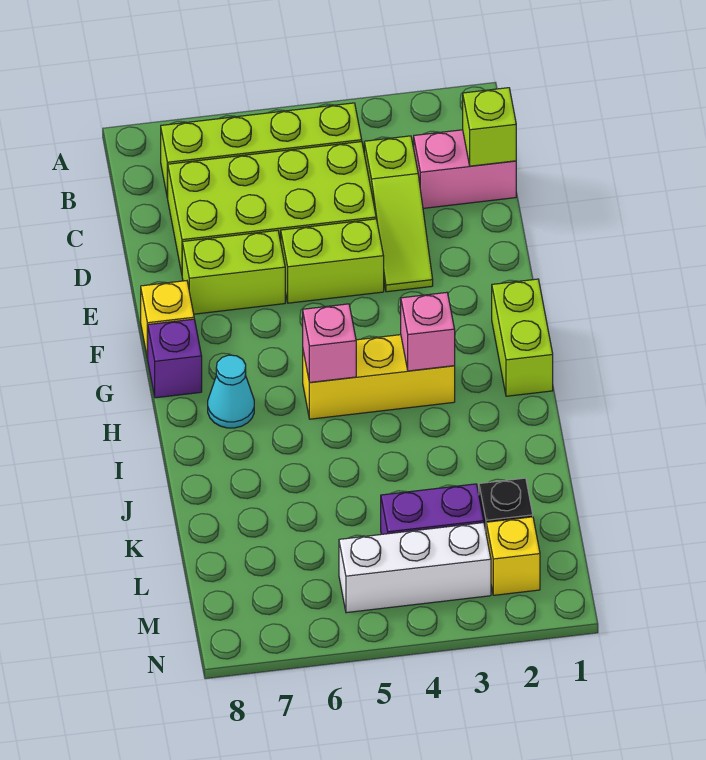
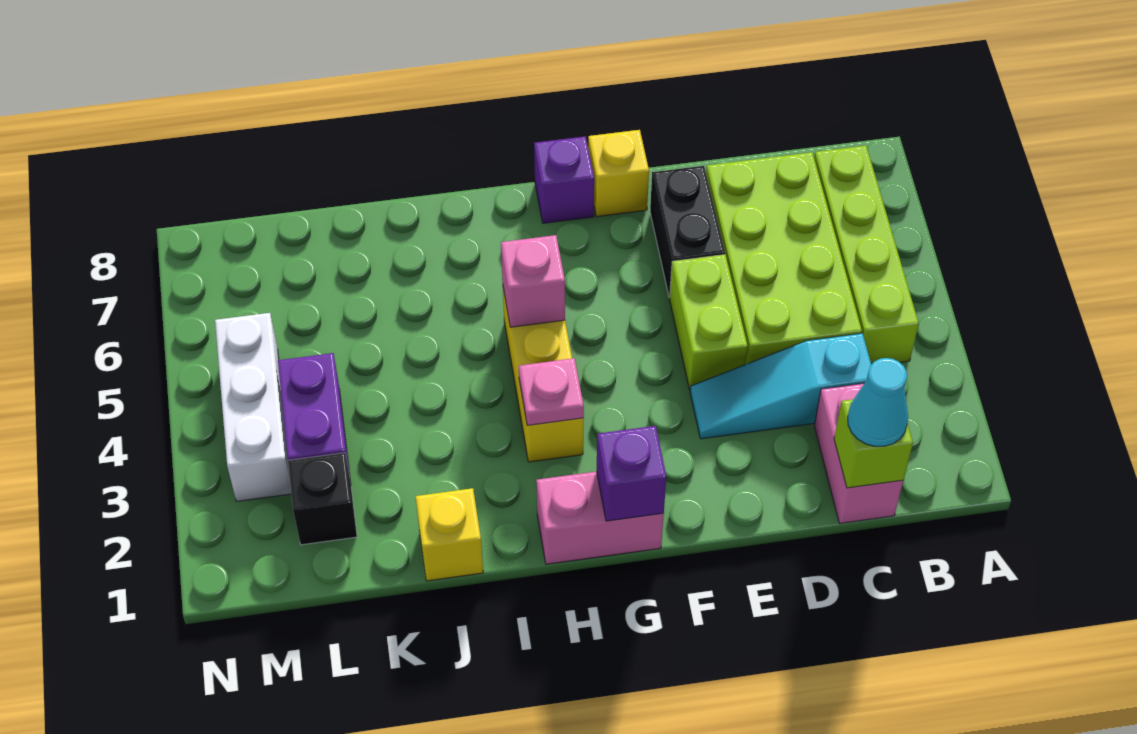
lime slope C3:E3 level 1 top C -> cyan slope C3:E3 level 1 top C
lime brick E6:E7 level 1 -> black brick E6:E7 level 1
lime brick G1:H1 level 1 -> pink brick G1:H1 level 1
none -> purple brick G1 level 2
pink brick H3 level 2 -> pink plate H3 level 2
cyan cone H7 level 1 -> cyan cone C1 level 3
yellow brick M2 level 1 -> yellow brick J1 level 1

